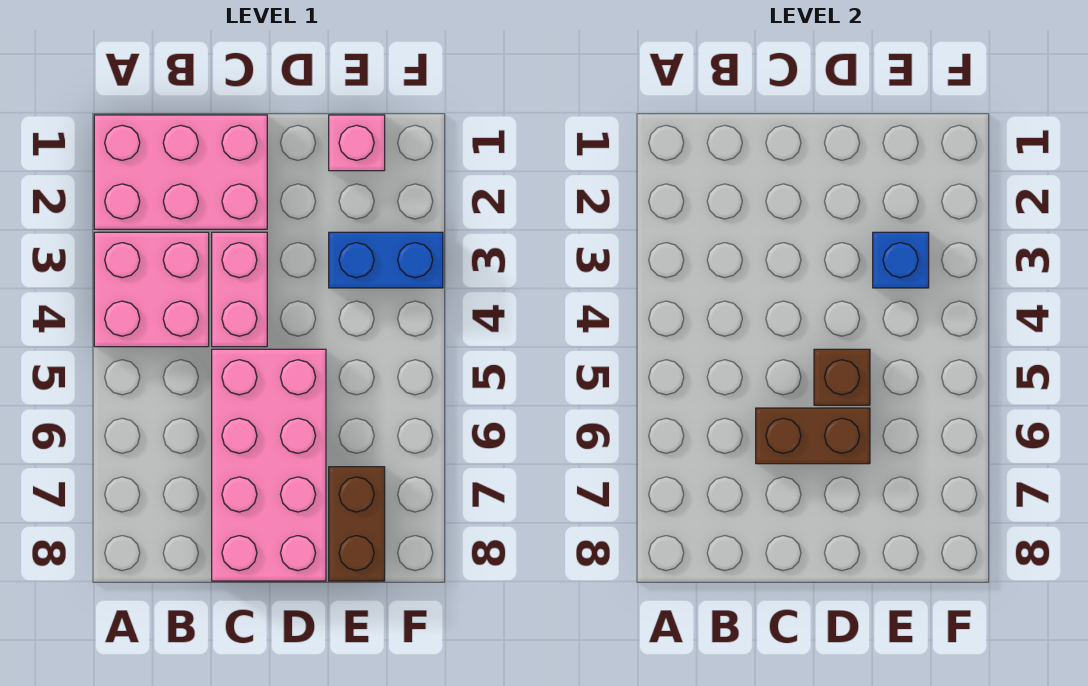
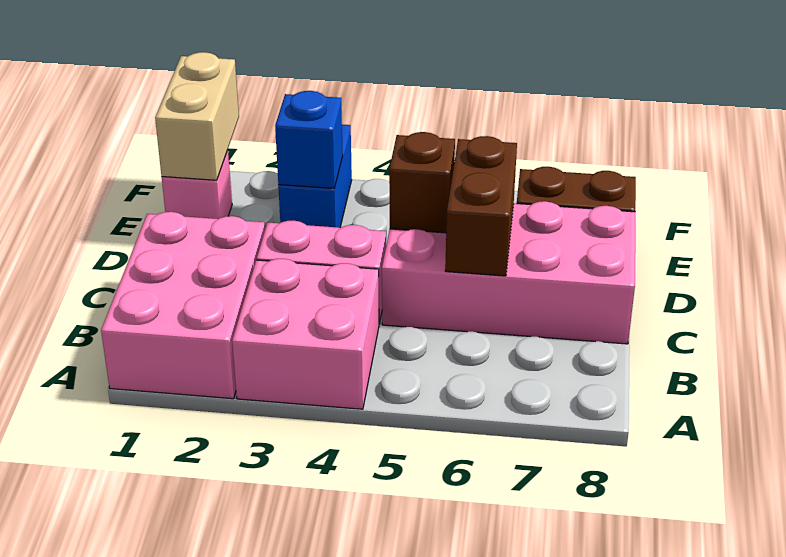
none -> tan brick E1:F1 level 2

